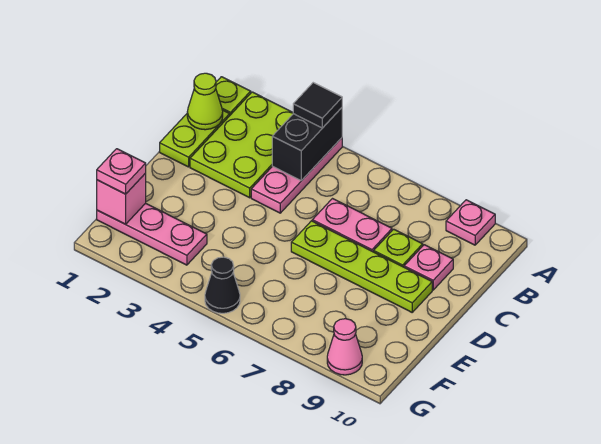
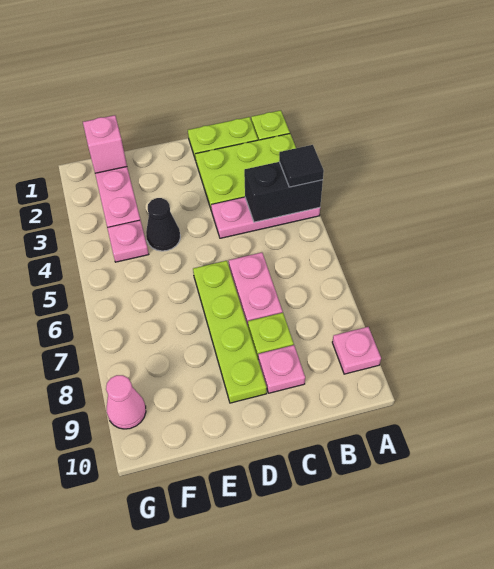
lime cone B1 level 2 -> none
pink plate F1 level 3 -> pink plate F4 level 1
black cone G5 level 1 -> black cone E4 level 1

